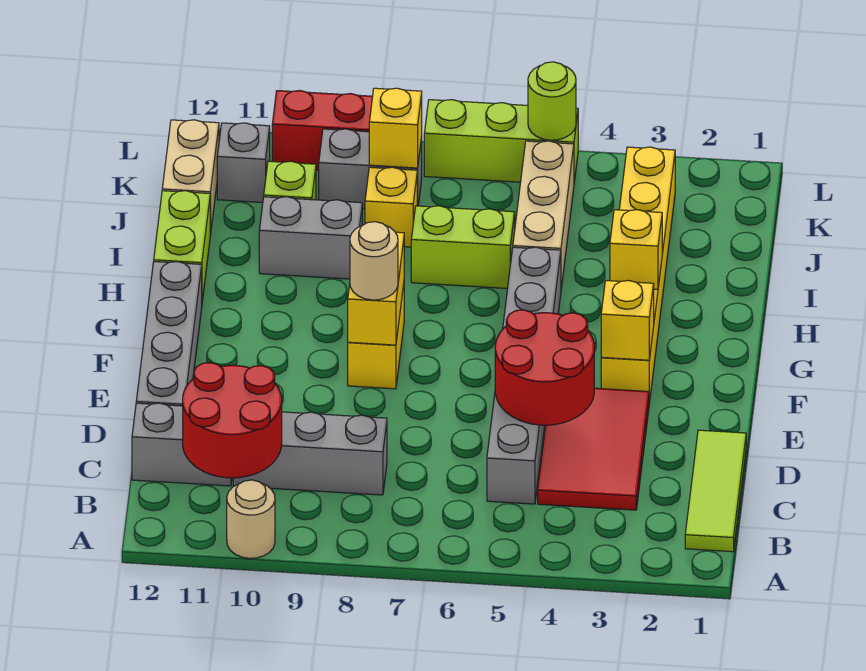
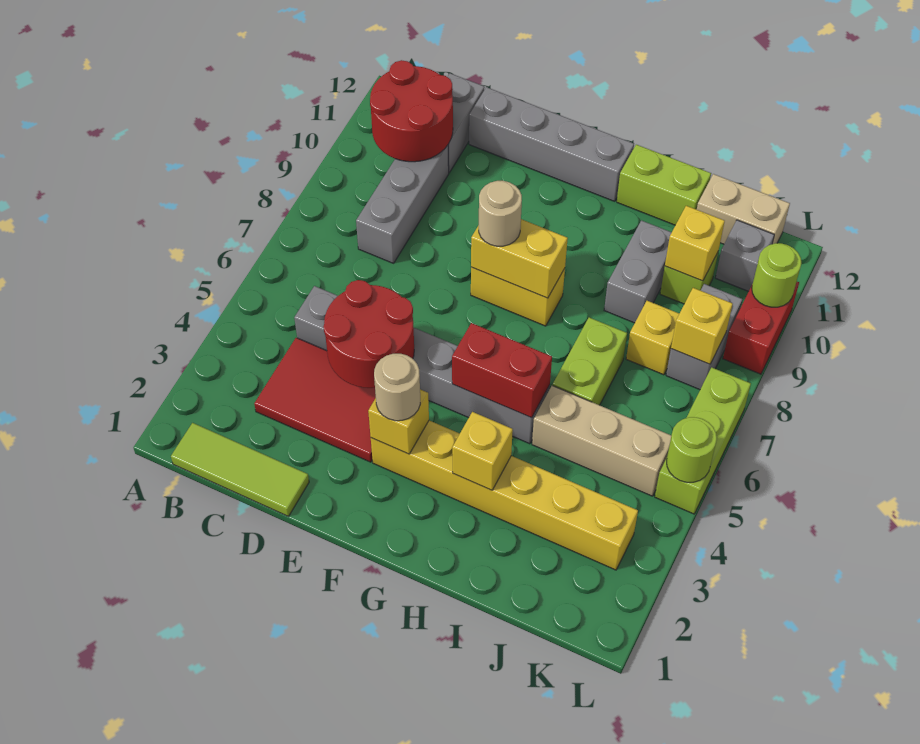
tan round brick A10 level 1 -> tan round brick F3 level 3
none -> red brick G5:H5 level 2
none -> yellow brick J10 level 2
none -> lime round brick L10 level 2

